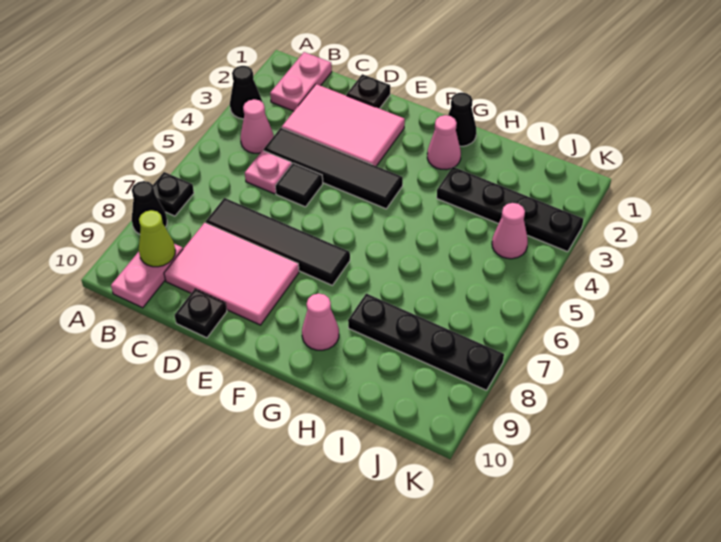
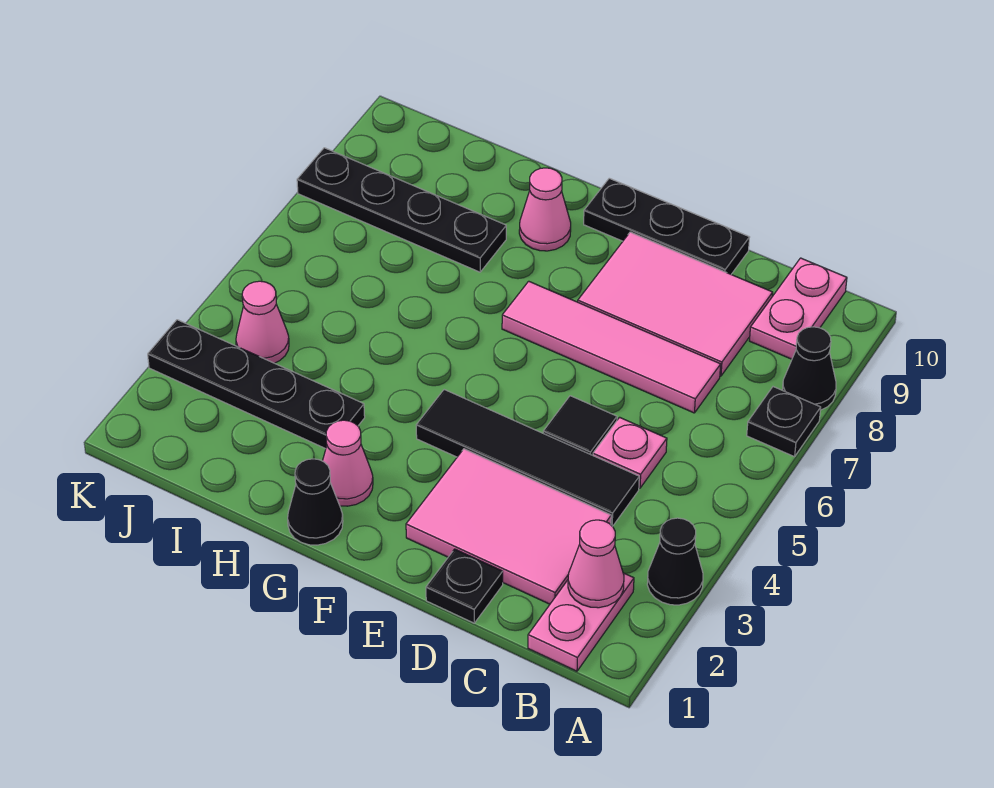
pink cone B4 level 1 -> pink cone B2 level 2
lime cone B9 level 2 -> none
black tile C7:F7 level 1 -> pink tile C7:F7 level 1
black plate D10 level 1 -> black plate D10:F10 level 1

